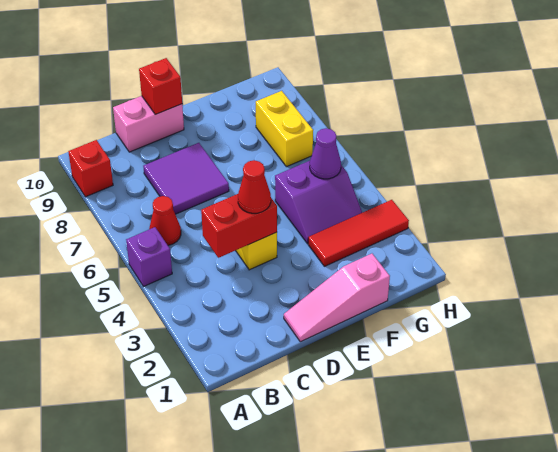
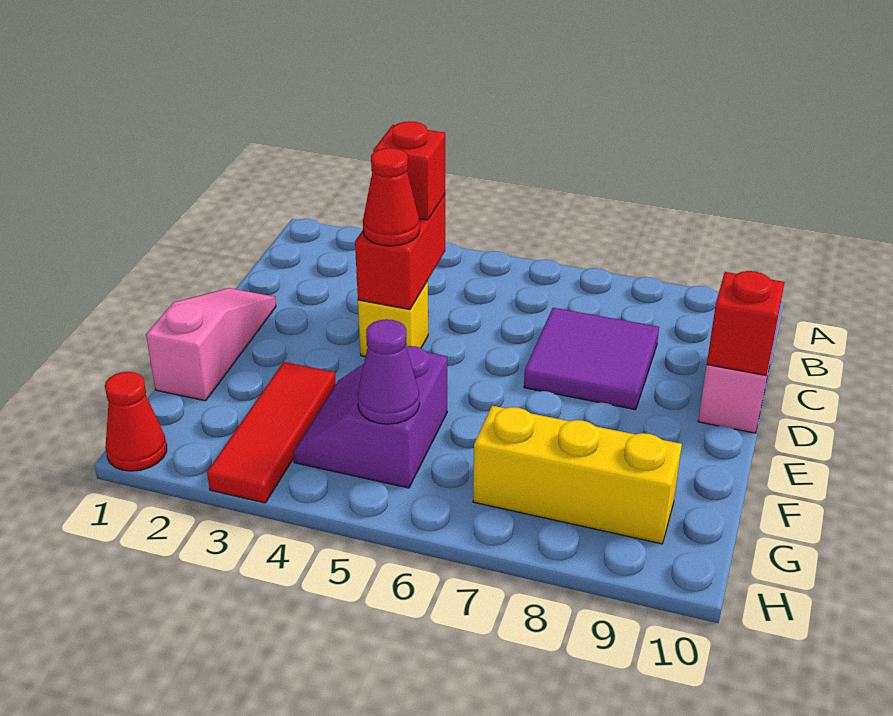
purple brick A5 level 1 -> none
red brick A9 level 1 -> red brick C4 level 3
red cone B6 level 1 -> red cone H1 level 1
yellow brick G7:G8 level 1 -> yellow brick G7:G9 level 1

